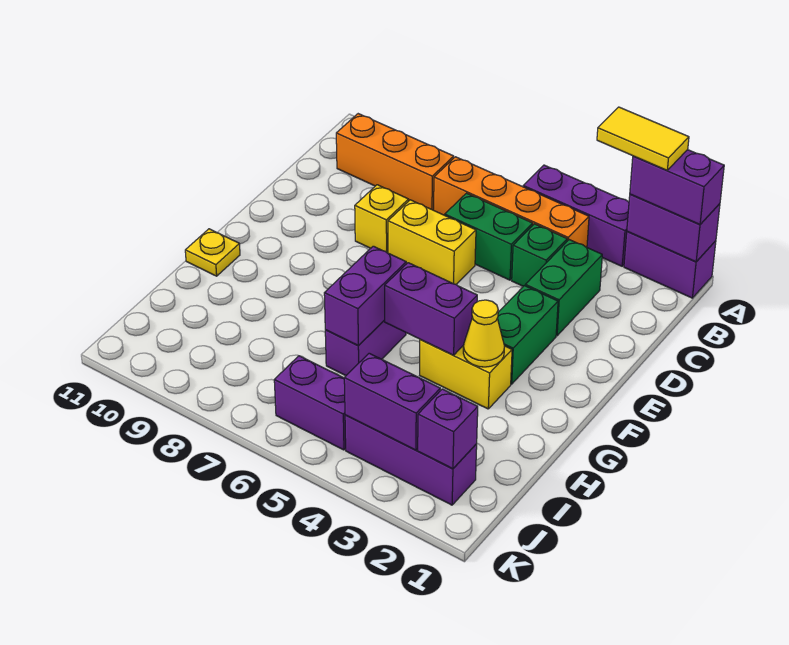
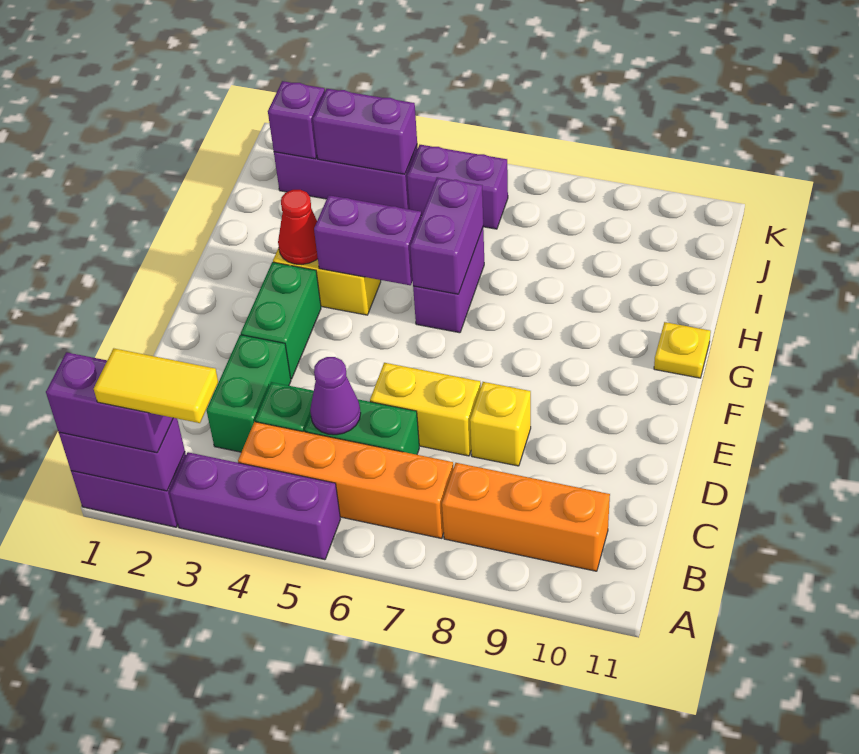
none -> purple cone C5 level 2
yellow cone G3 level 2 -> red cone G3 level 2

